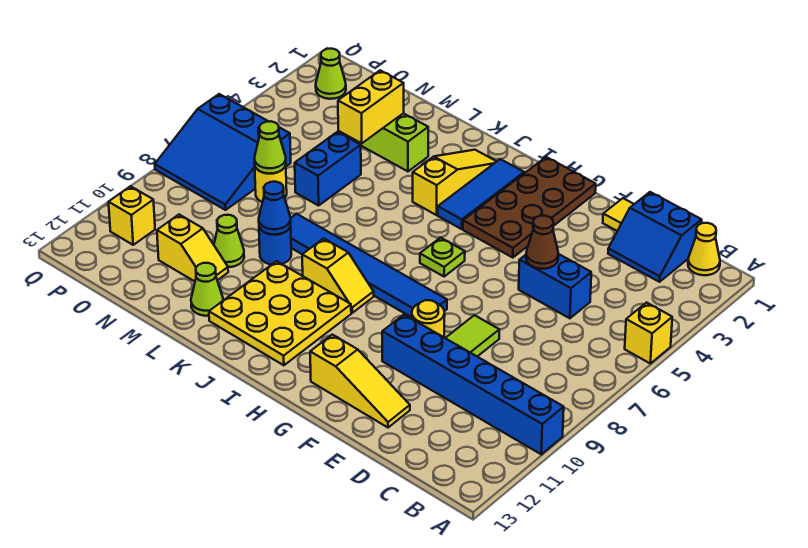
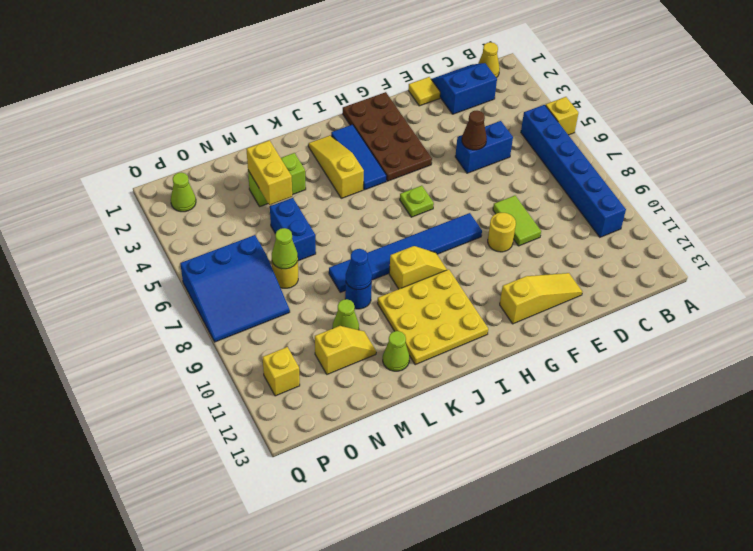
blue brick A10:F10 level 1 -> blue brick B5:B10 level 1
blue slope C1:D2 level 1 top 1 -> blue slope C1:D2 level 1 top 2

